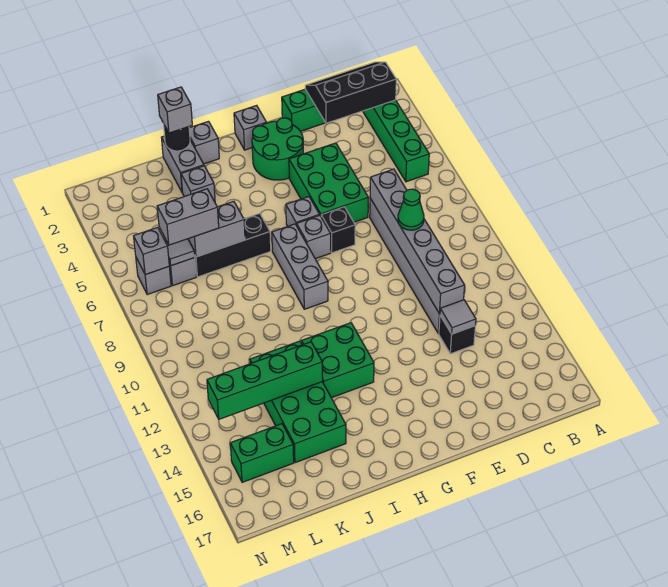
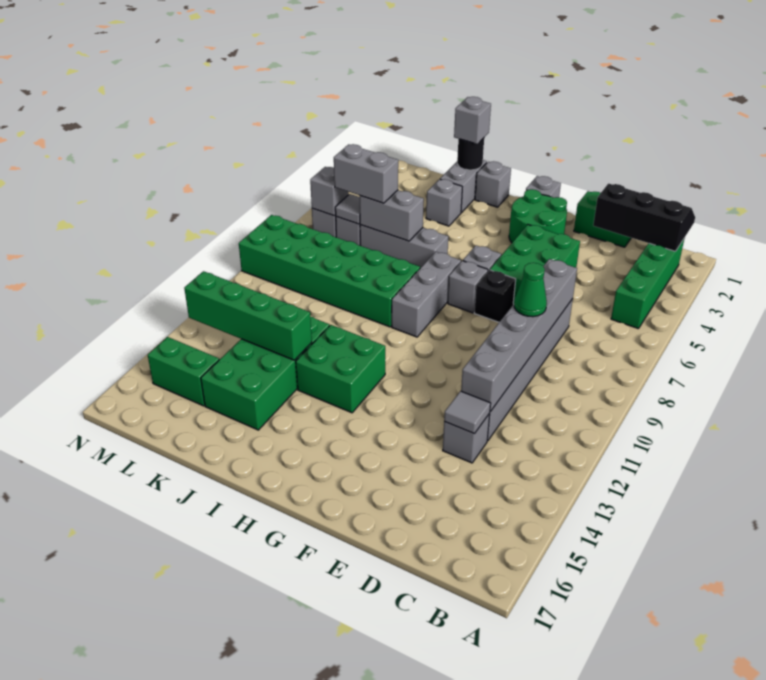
black brick D13 level 1 -> grey brick D13 level 1
black brick I6:K6 level 1 -> grey brick I6:K6 level 1
none -> green brick I8:N9 level 1

